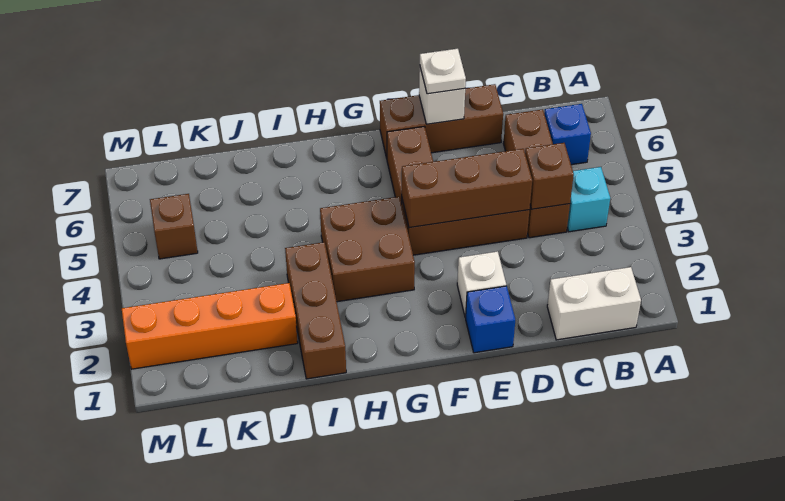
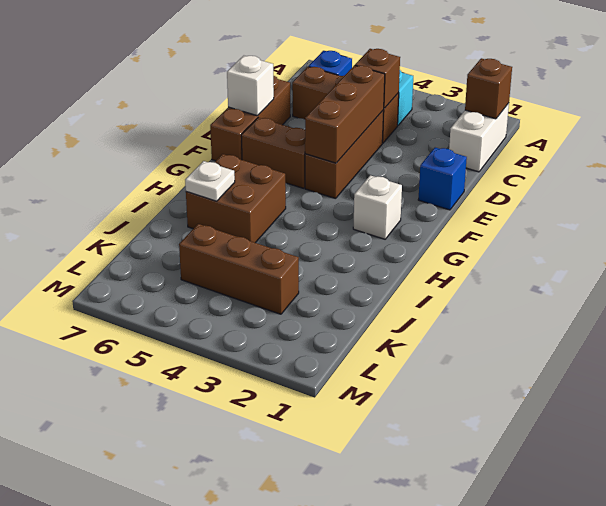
white brick E2 level 1 -> white brick G2 level 1
white plate E7 level 3 -> white plate I6 level 2
brown brick G3:H4 level 1 -> brown brick H5:I6 level 1
brown brick I1:I3 level 1 -> brown brick K3:K5 level 1
orange brick J2:M2 level 1 -> none
brown brick L5 level 1 -> brown brick B1 level 2

